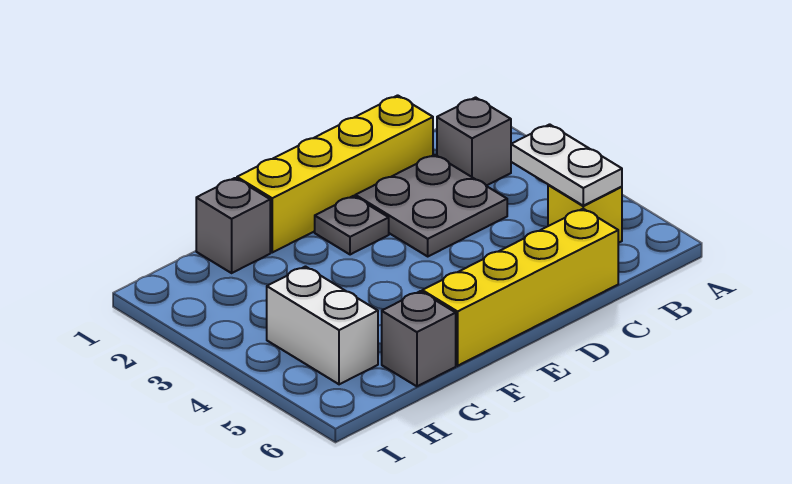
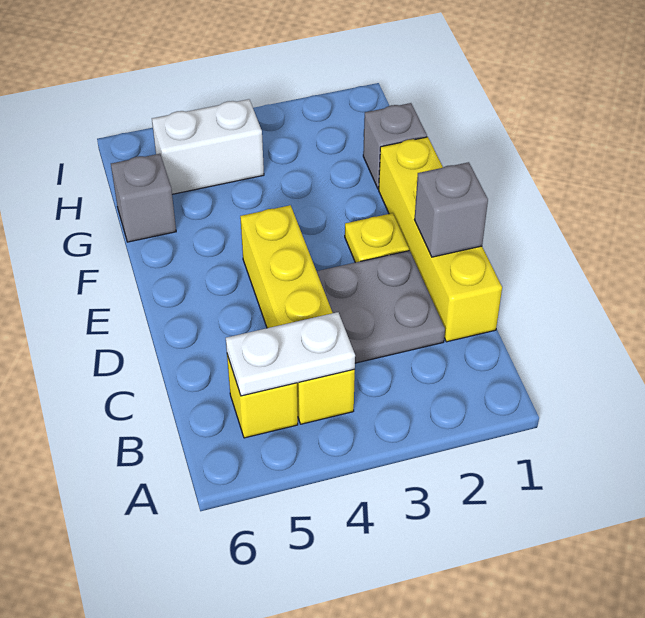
grey brick B2 level 1 -> grey brick D1 level 2
yellow brick C6:F6 level 1 -> yellow brick B4:E4 level 1
grey plate E2 level 1 -> yellow plate E2 level 1

